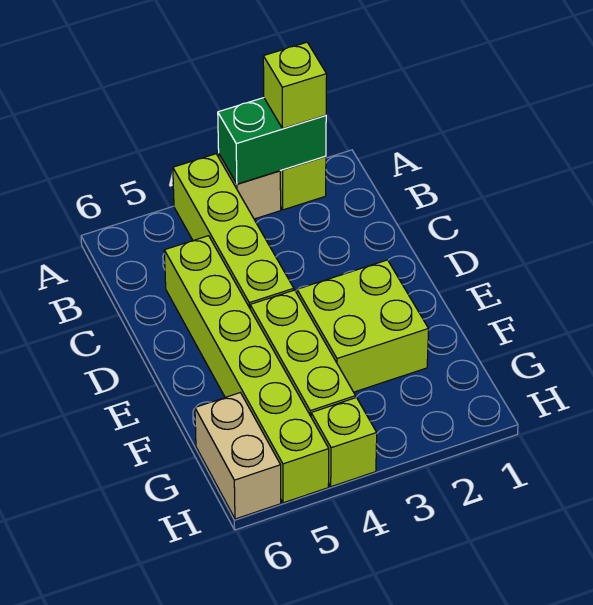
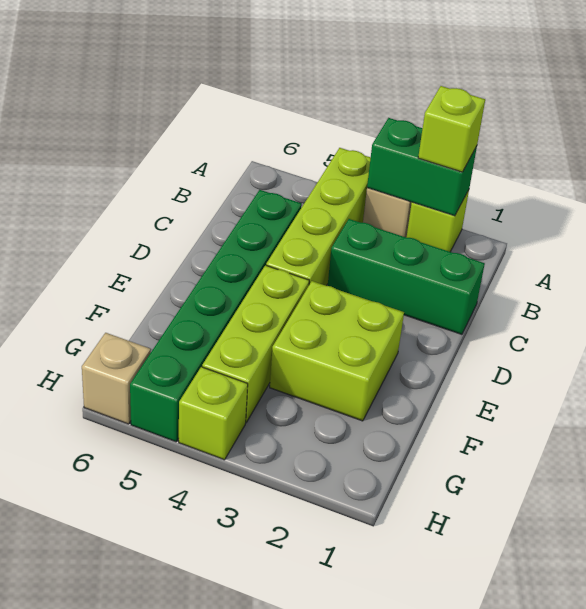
none -> green brick C1:C3 level 1
lime brick C5:H5 level 1 -> green brick C5:H5 level 1
tan brick G6:H6 level 1 -> tan brick H6 level 1

